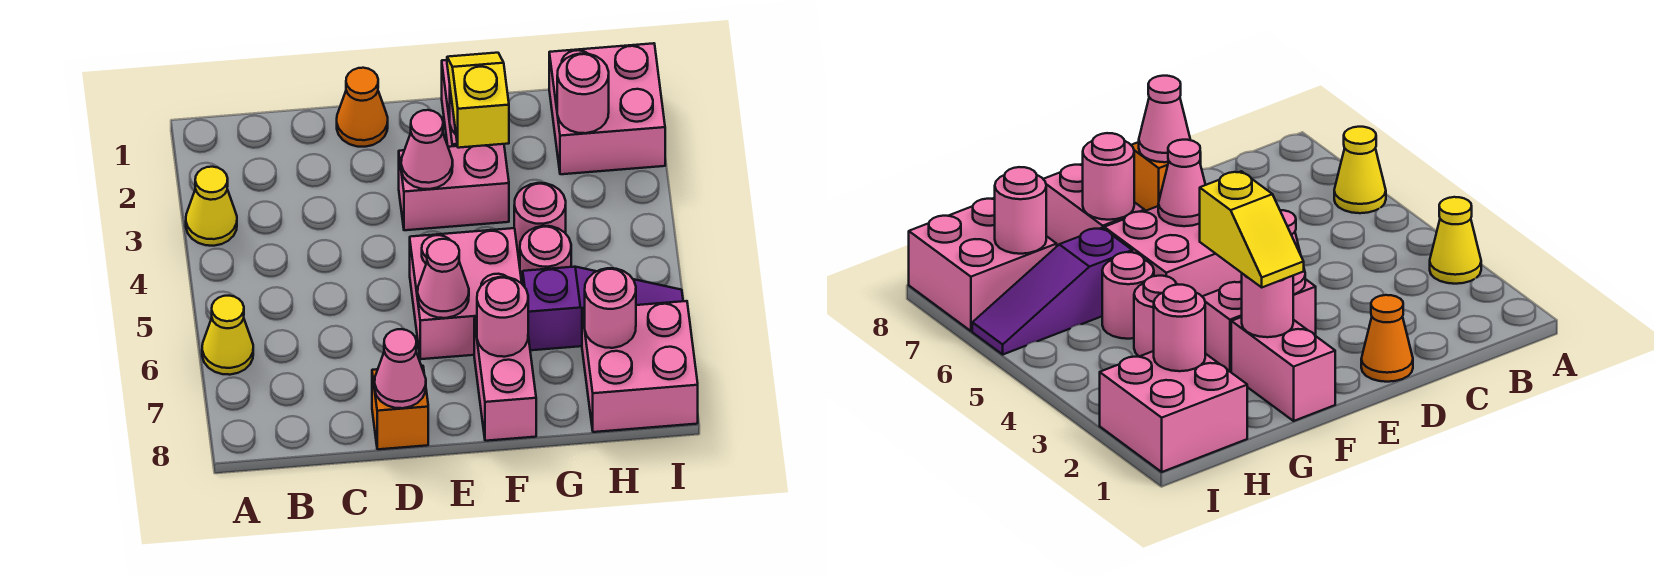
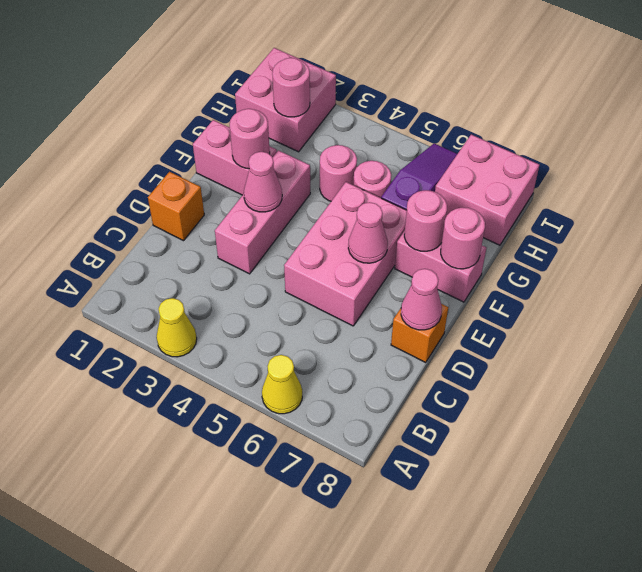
orange cone D1 level 1 -> orange brick D1 level 1
pink brick E3:F3 level 1 -> pink brick D3:F3 level 1
pink brick E5:F6 level 1 -> pink brick D5:F6 level 1
yellow slope F2:F3 level 3 top 3 -> none
pink round brick H7 level 2 -> pink round brick F8 level 2

